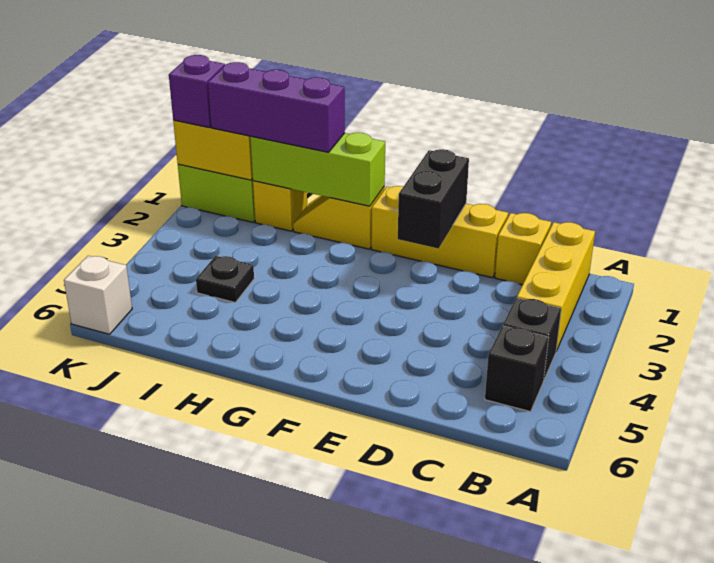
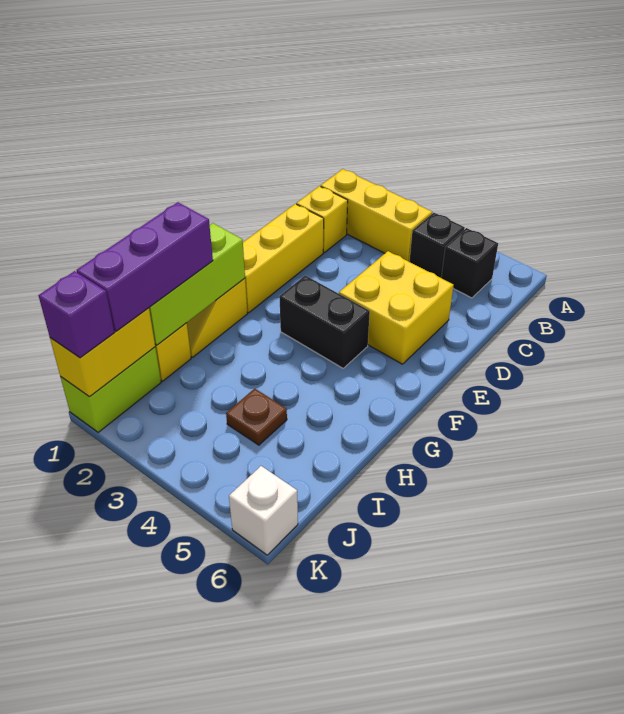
none -> yellow brick D4:E5 level 1
black brick E1:E2 level 2 -> black brick F3:F4 level 1
black plate I4 level 1 -> brown plate I4 level 1

